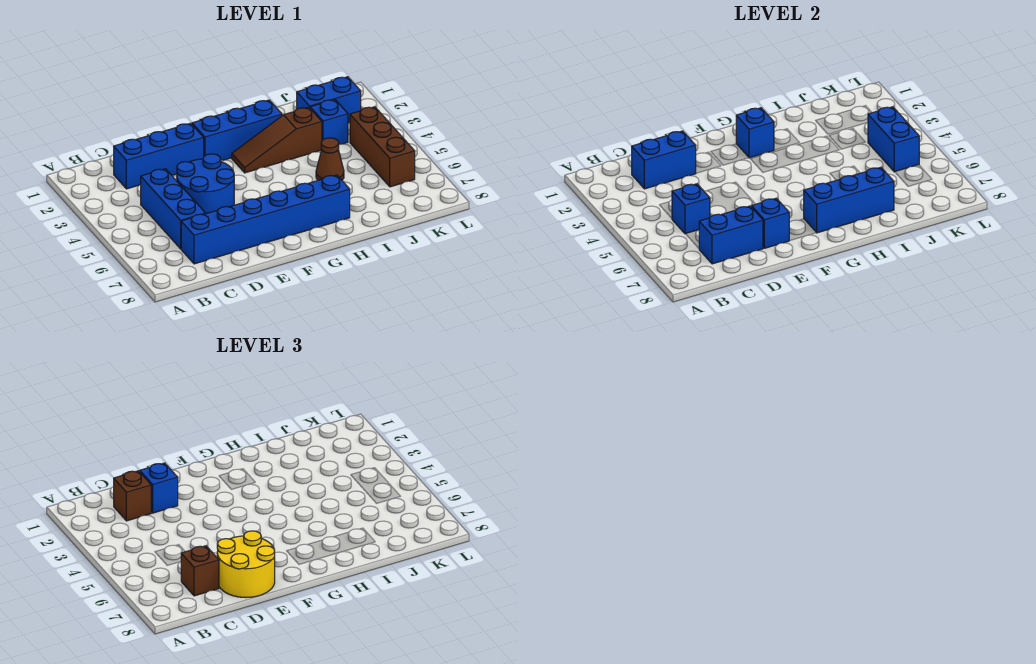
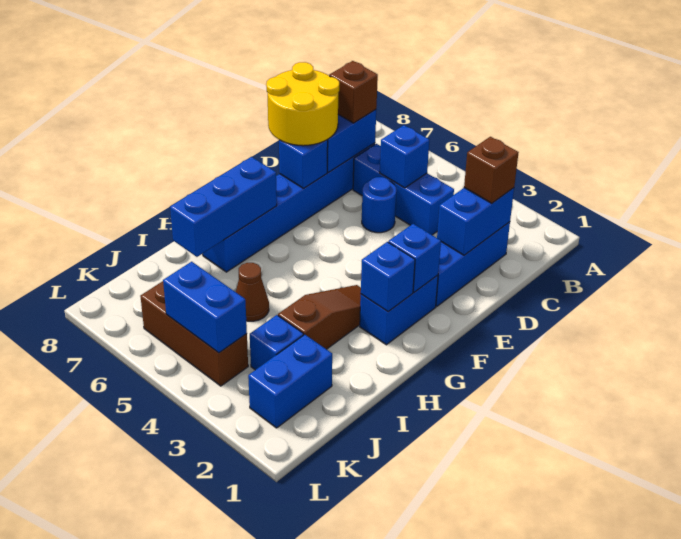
blue brick D2 level 3 -> blue brick F2 level 2
blue round brick D4:E5 level 1 -> blue round brick D5 level 1
blue brick F2:H2 level 1 -> blue brick F2:G2 level 1

